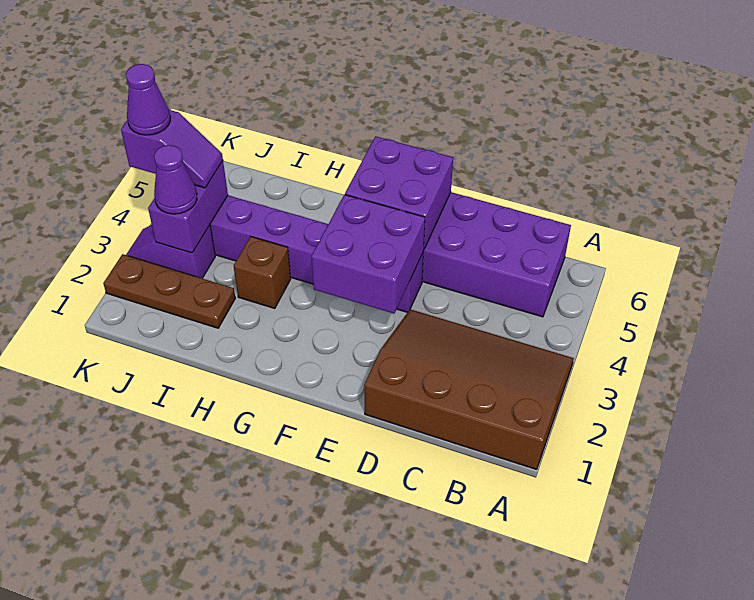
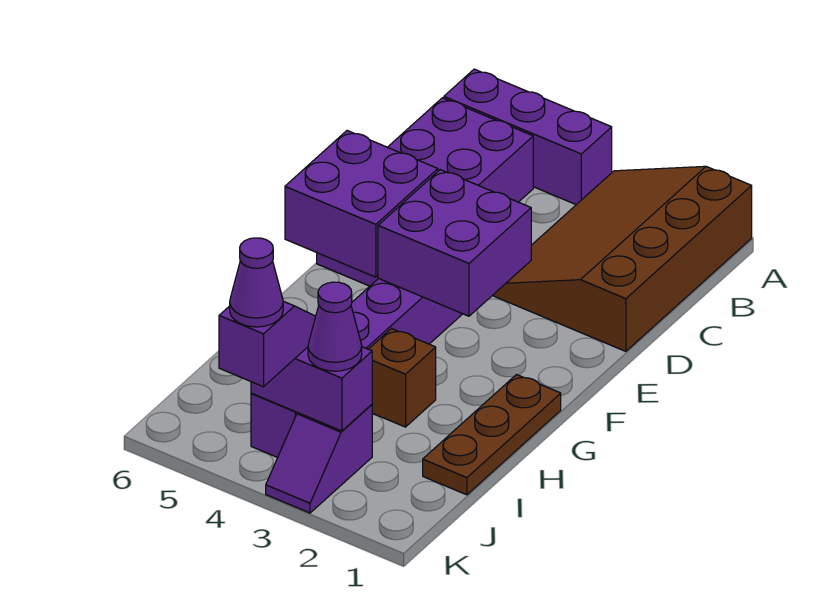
none -> purple brick A4:A6 level 1
brown plate I2:K2 level 1 -> brown plate G1:I1 level 1

